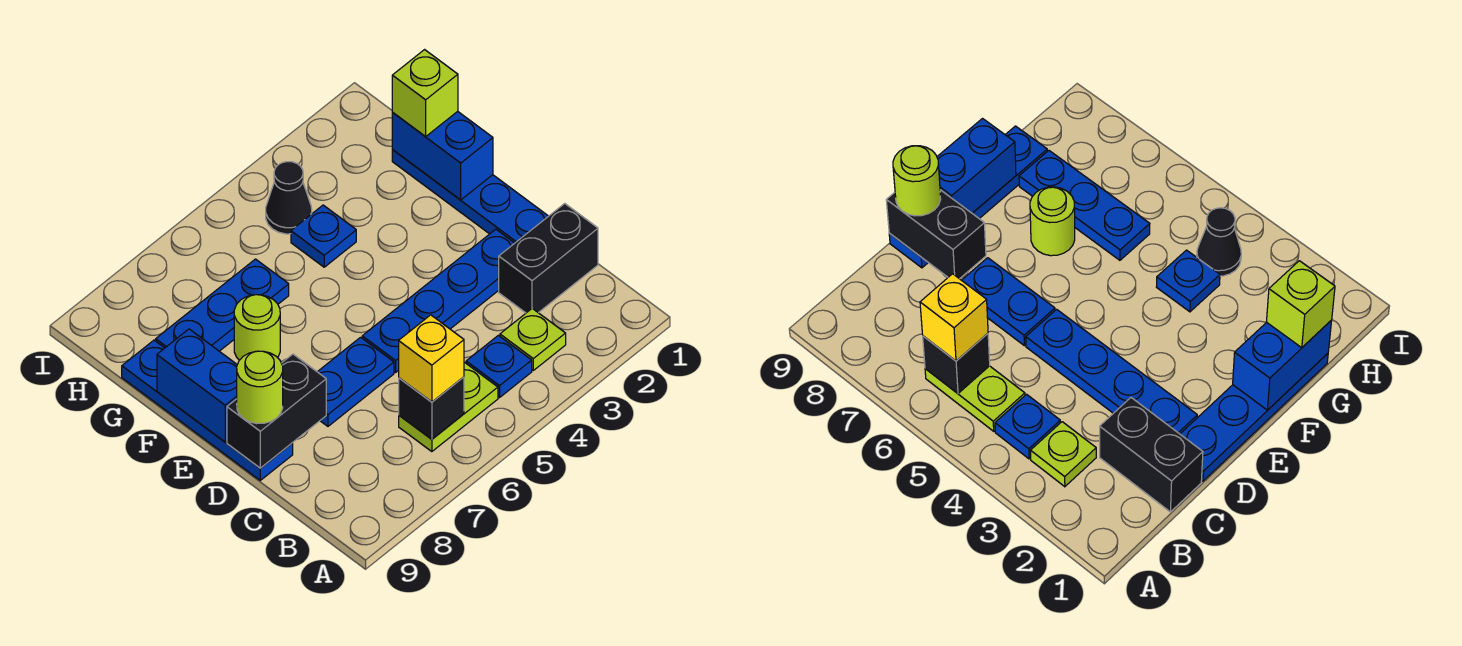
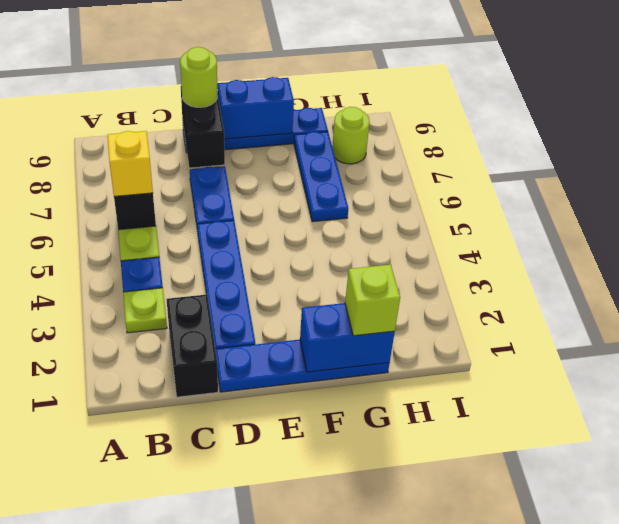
lime round brick F7 level 1 -> lime round brick H8 level 1
blue plate G4 level 1 -> none
black cone H4 level 1 -> none

